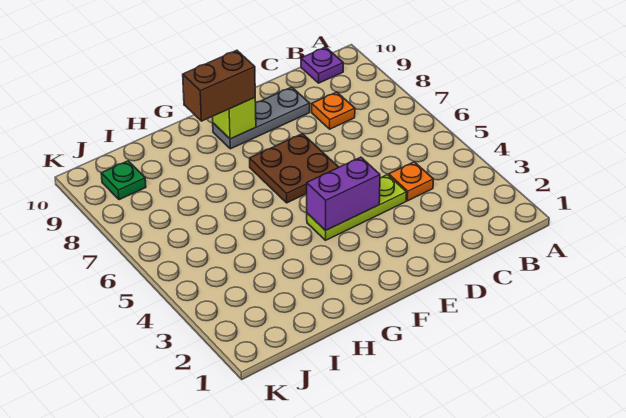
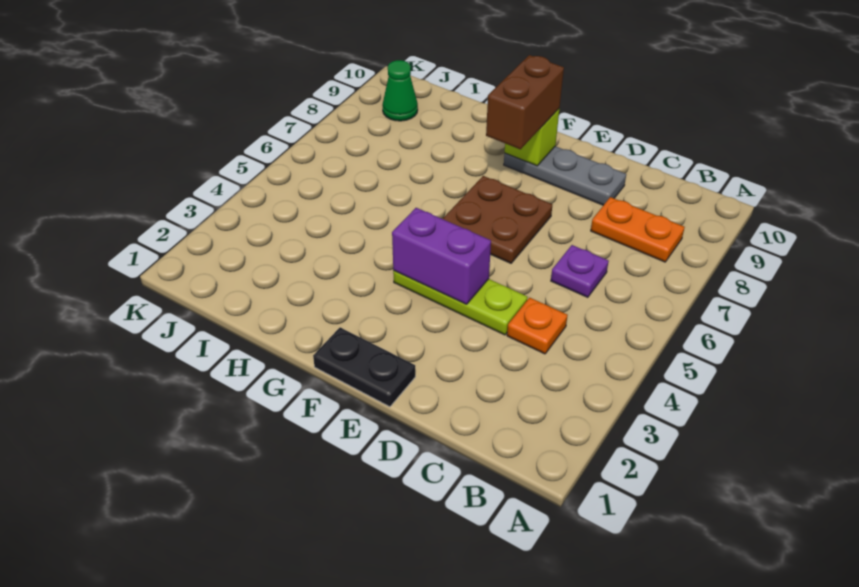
purple plate B10 level 1 -> purple plate C6 level 1
orange plate C8 level 1 -> orange plate B8:C8 level 1
none -> black plate E1:F1 level 1
brown brick F9:G9 level 3 -> brown brick F8:F9 level 3
green plate J9 level 1 -> green cone J9 level 1

